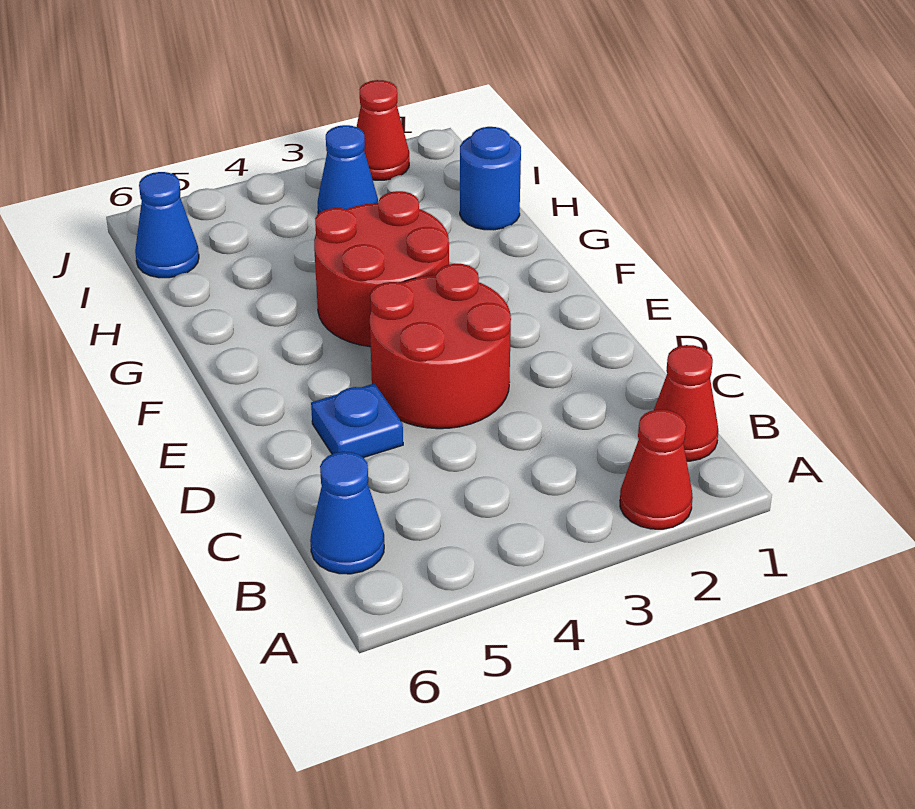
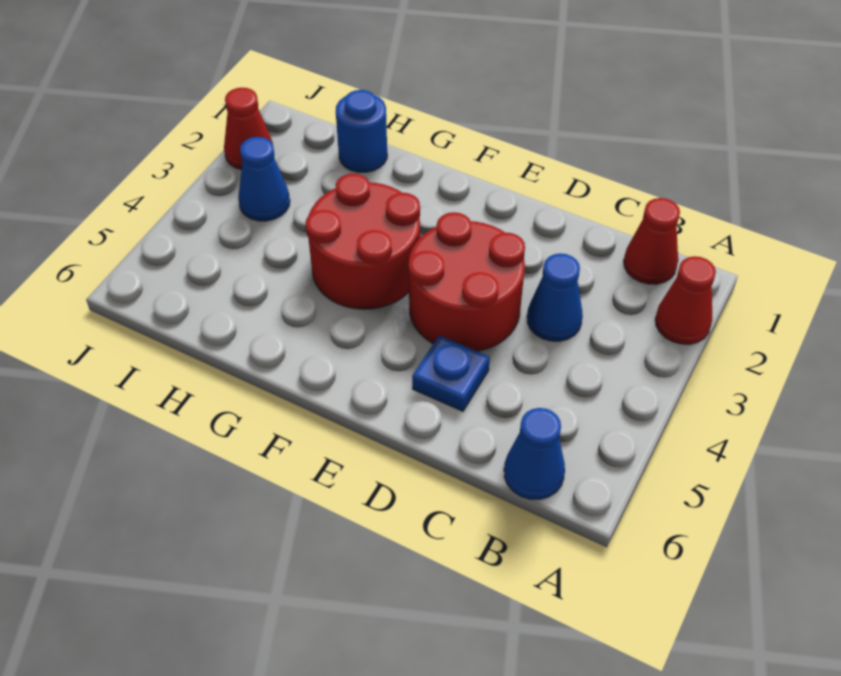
blue cone I6 level 1 -> blue cone C3 level 1

